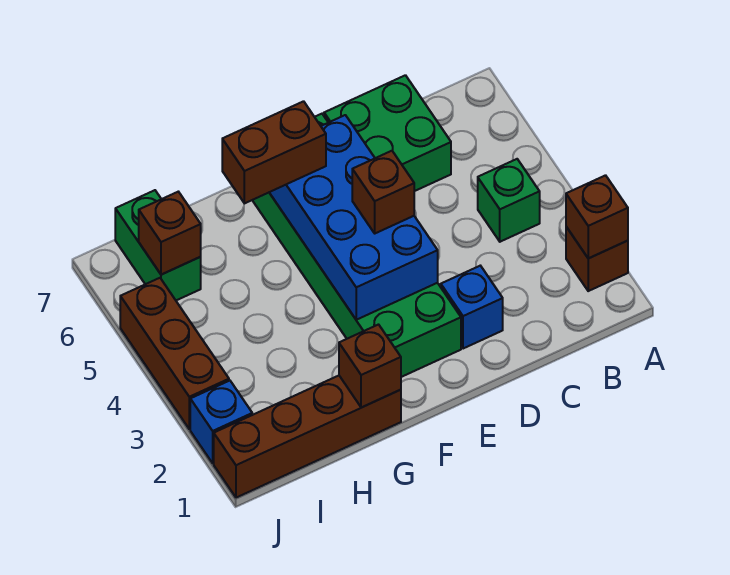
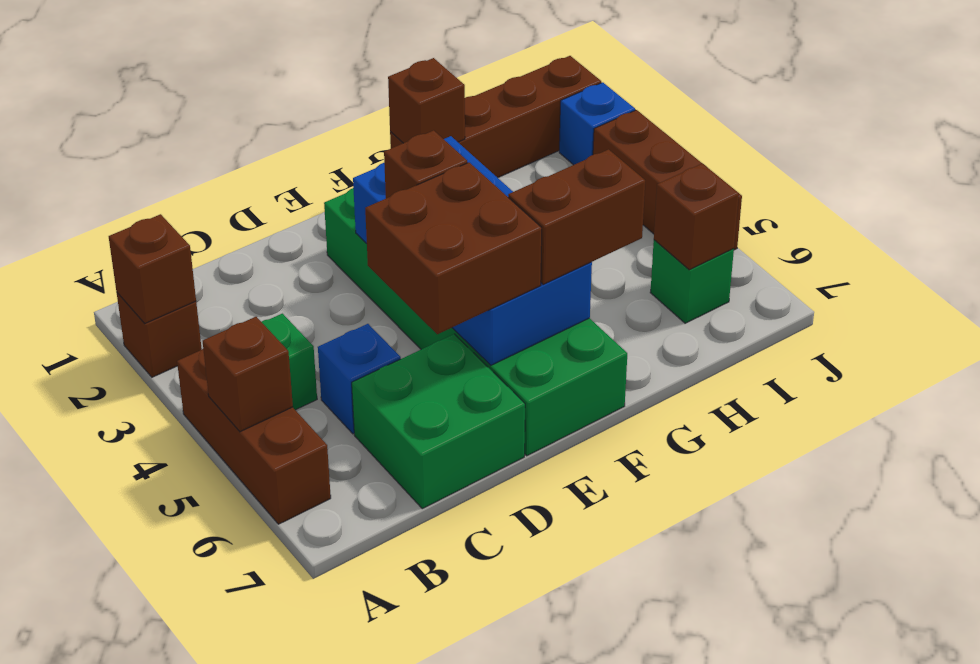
none -> brown brick A4:A6 level 1
none -> brown brick A5 level 2
blue brick D2 level 1 -> blue brick C5 level 1
none -> brown brick D5:E6 level 3
green brick I6:I7 level 1 -> green brick I6 level 1

